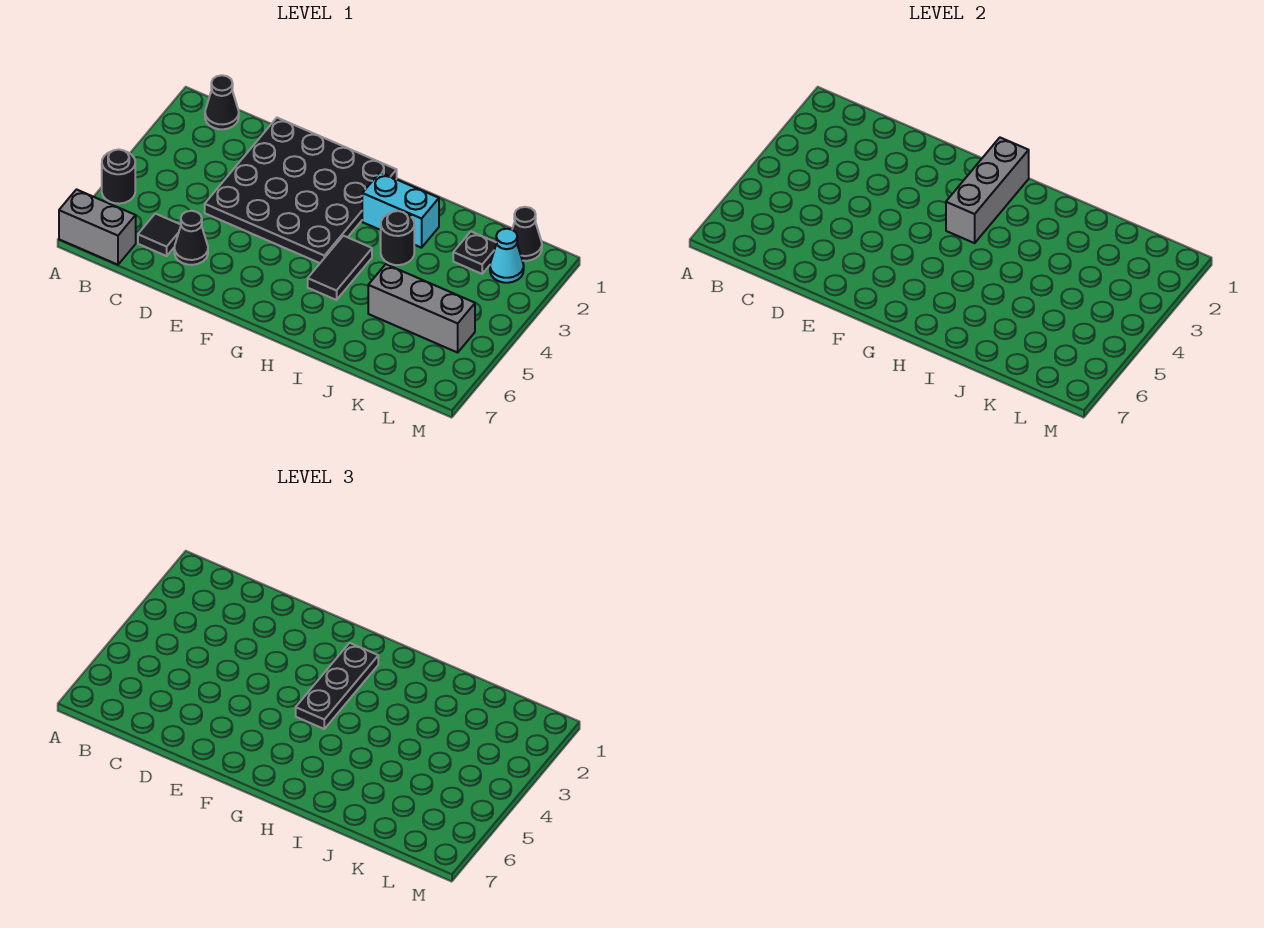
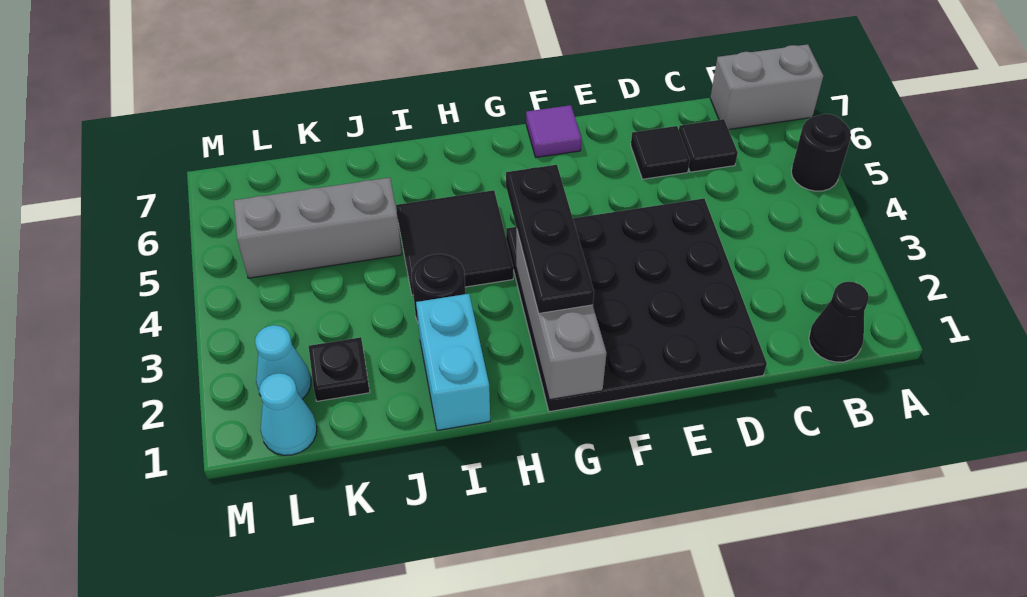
black cone D6 level 1 -> black tile D6 level 1
none -> purple tile F7 level 1
cyan brick H2:I2 level 1 -> cyan brick I1:I2 level 1
black tile H4:H5 level 1 -> black tile H4:I5 level 1
black cone L1 level 1 -> cyan cone L1 level 1

